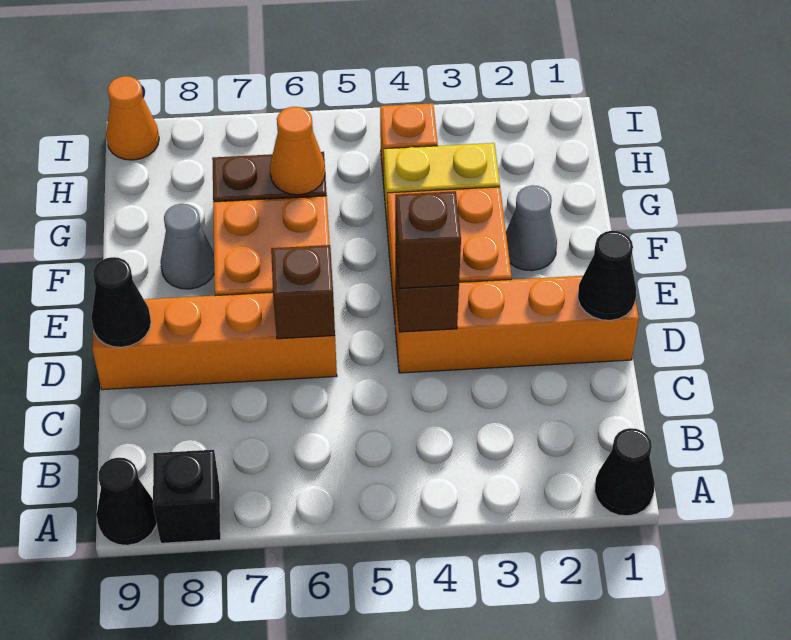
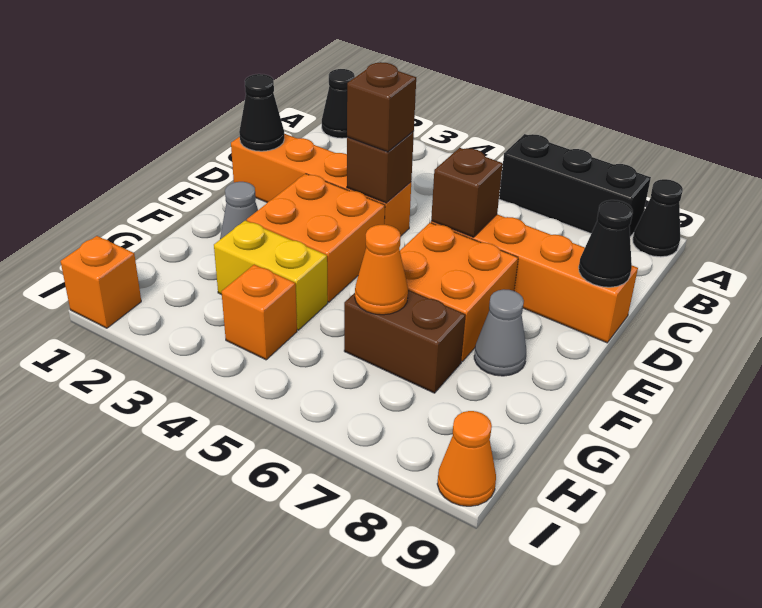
black brick A8 level 1 -> black brick A6:A8 level 1
none -> orange brick I1 level 1

